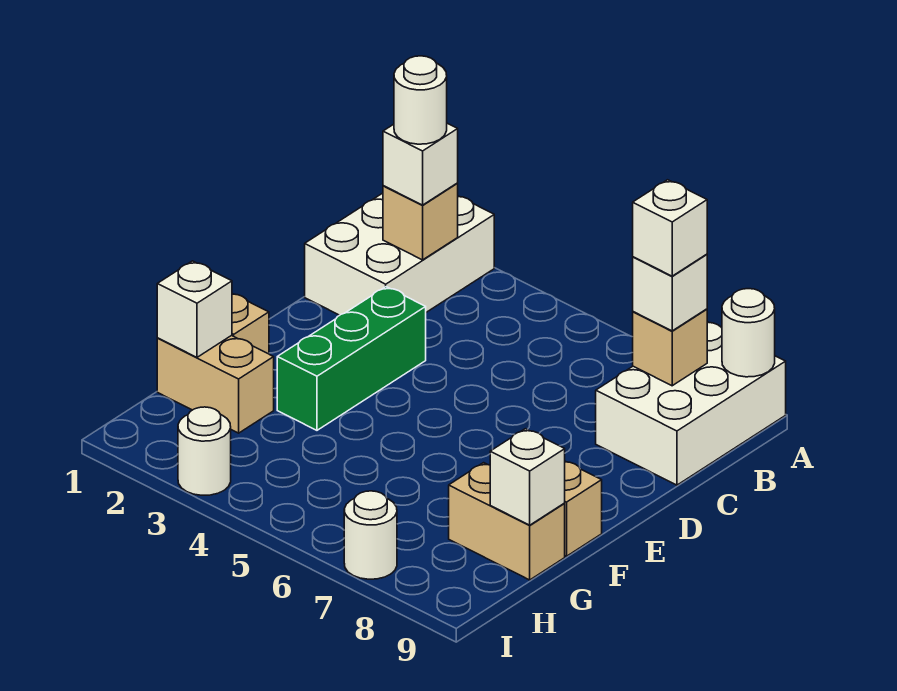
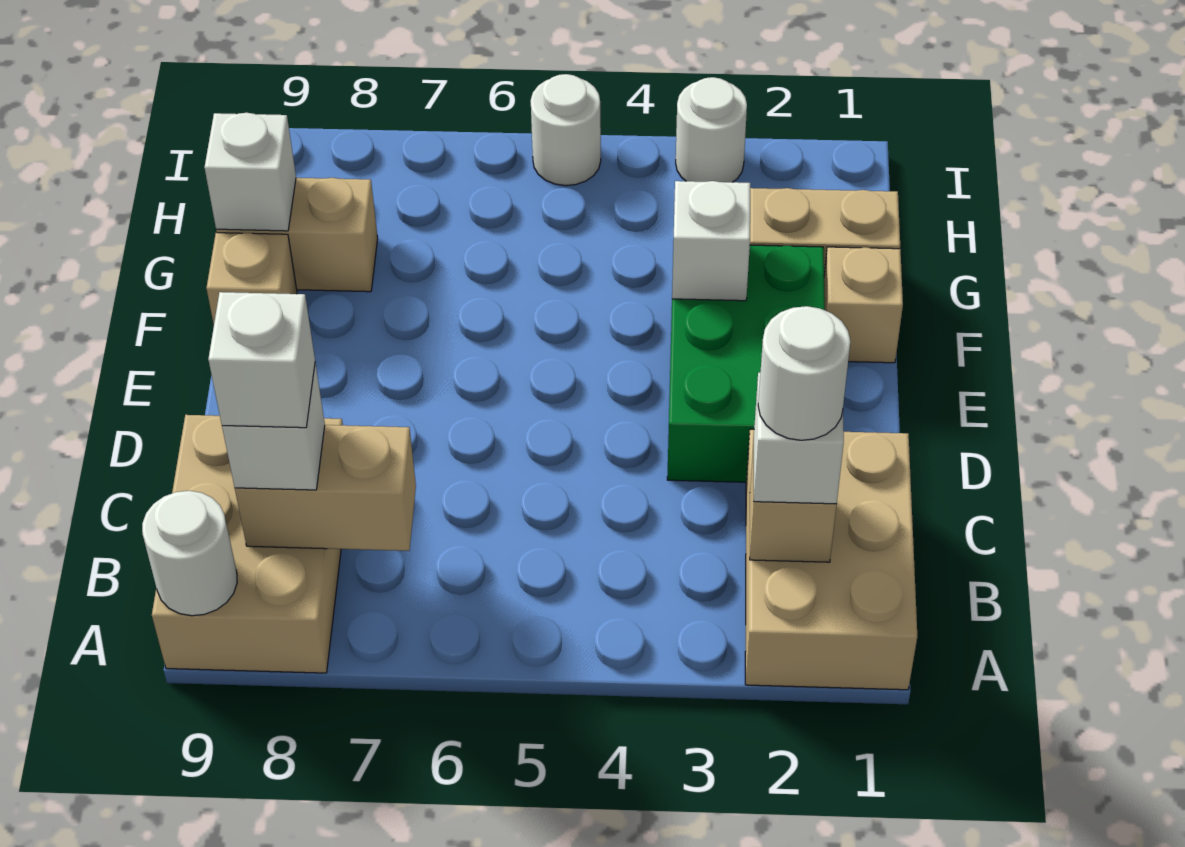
white brick A1:C2 level 1 -> tan brick A1:C2 level 1
white brick A8:C9 level 1 -> tan brick A8:C9 level 1
tan brick B8 level 2 -> tan brick B7:B8 level 2
green brick D3:F3 level 1 -> green brick D2:F3 level 1
white brick G1 level 2 -> white brick F3 level 2
white round brick I7 level 1 -> white round brick I5 level 1

